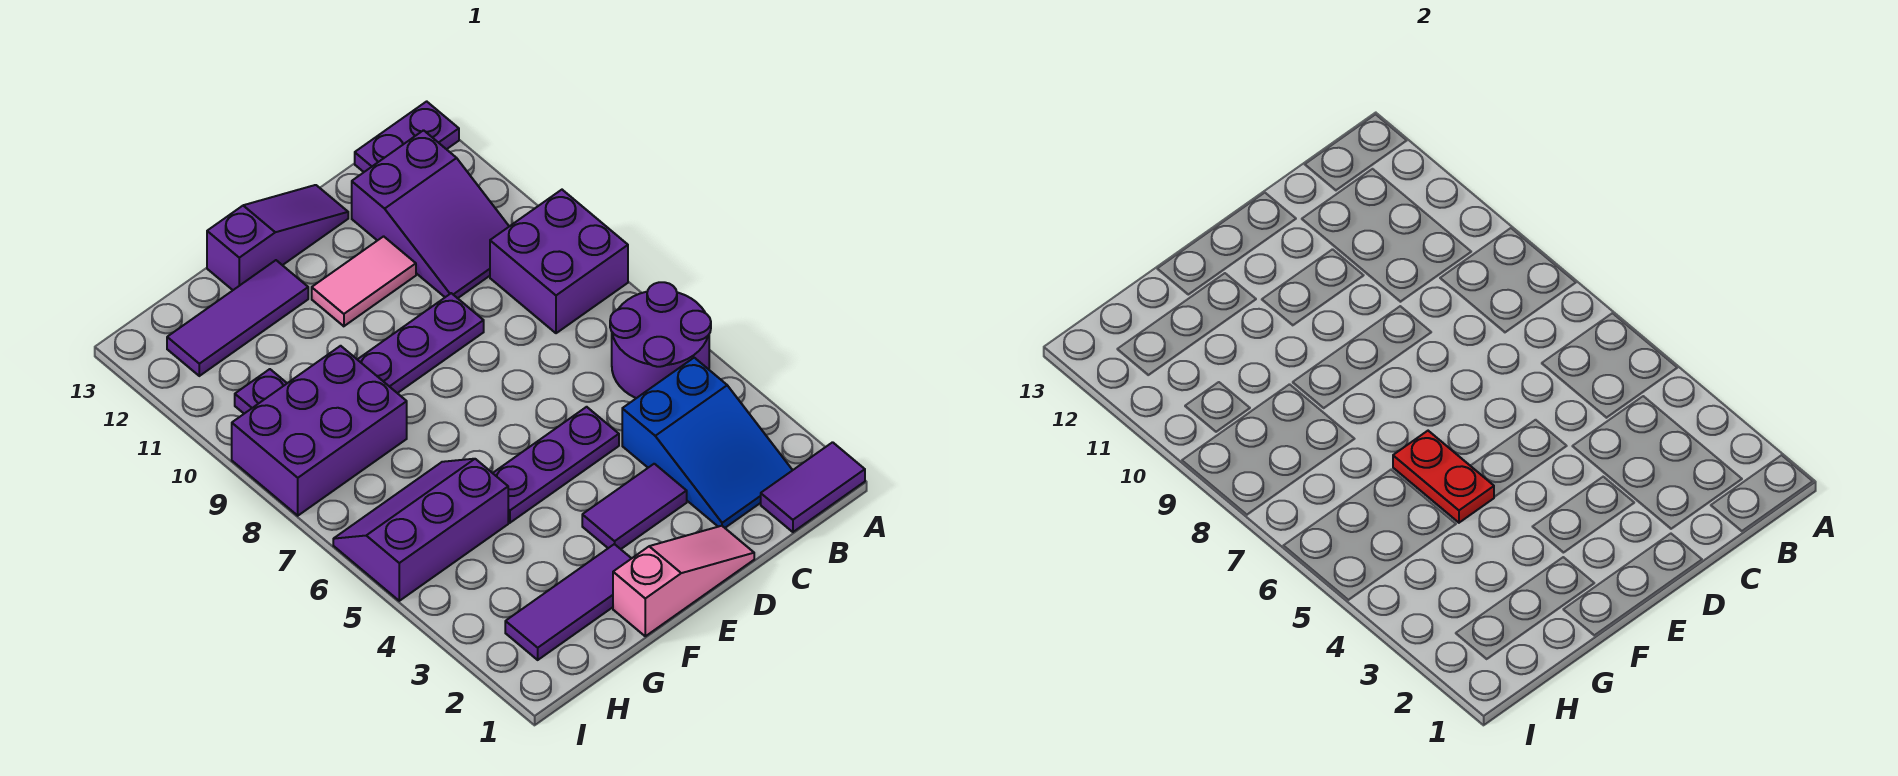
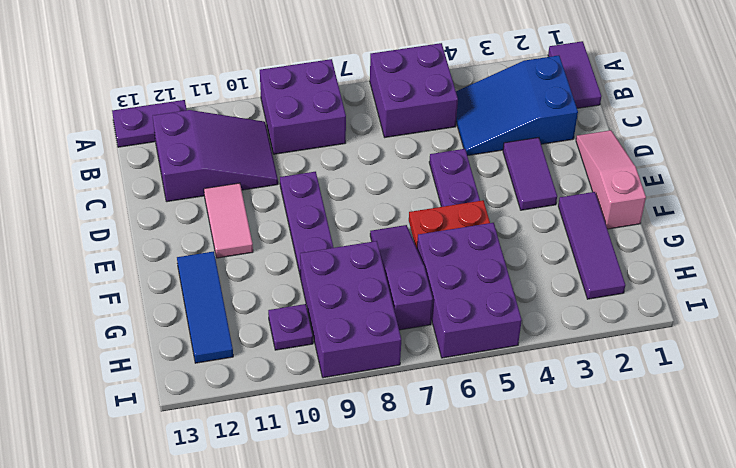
purple round brick A5:B6 level 1 -> purple brick A5:B6 level 1
purple plate A13:B13 level 1 -> purple plate A12:A13 level 1
blue slope B2:C4 level 1 top 4 -> blue slope B2:C4 level 1 top 2
purple slope D13:F13 level 1 top F -> purple slope F7:H7 level 1 top H
purple tile F12:H12 level 1 -> blue tile F12:H12 level 1
purple slope G5:I6 level 1 top 5 -> purple brick G5:I6 level 1

